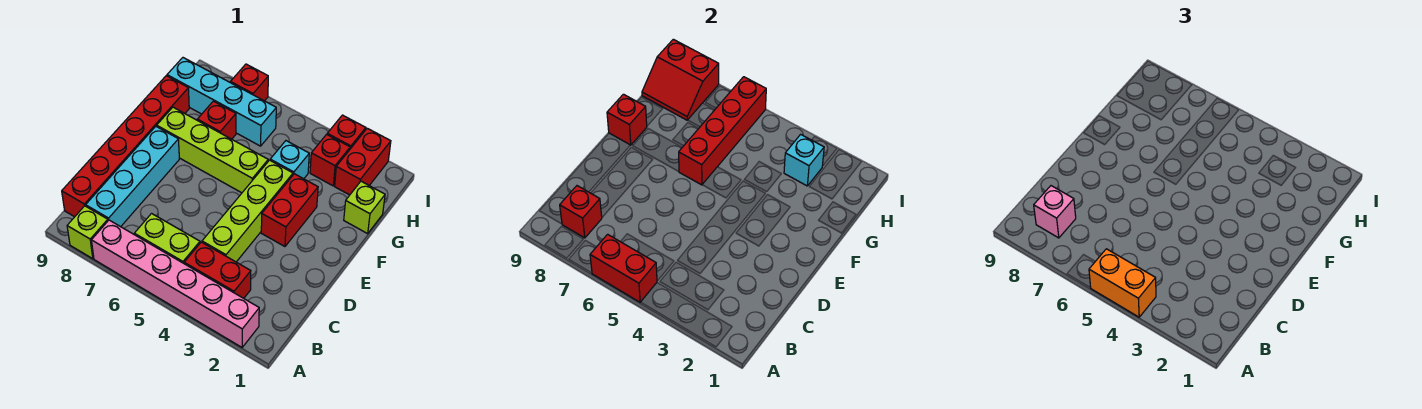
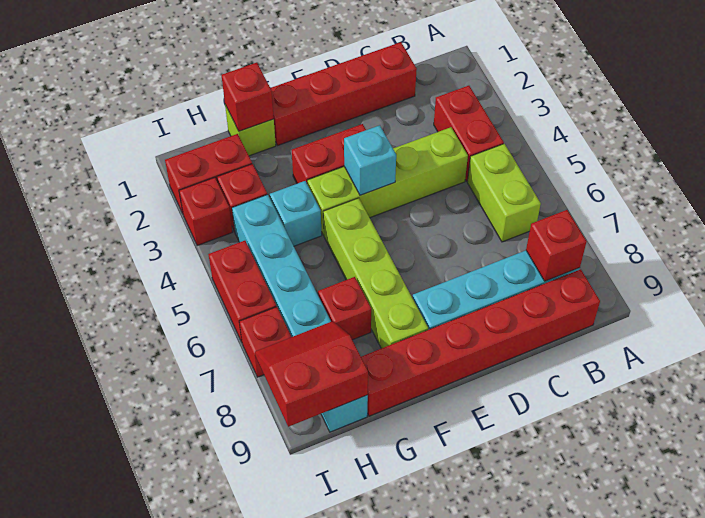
pink brick A2:A7 level 1 -> none
orange brick A4:A5 level 3 -> none
red brick A5:A6 level 2 -> red brick I5:I6 level 1
lime brick A8 level 1 -> none
pink brick B8 level 3 -> none
red brick F6:I6 level 2 -> red brick C1:F1 level 1
red brick F9 level 2 -> red brick G1 level 2
cyan brick H3 level 2 -> cyan brick E4 level 2
cyan brick H6:H9 level 1 -> cyan brick H4:H9 level 1
red slope H8:I9 level 2 top I -> red slope H8:I9 level 2 top 9

